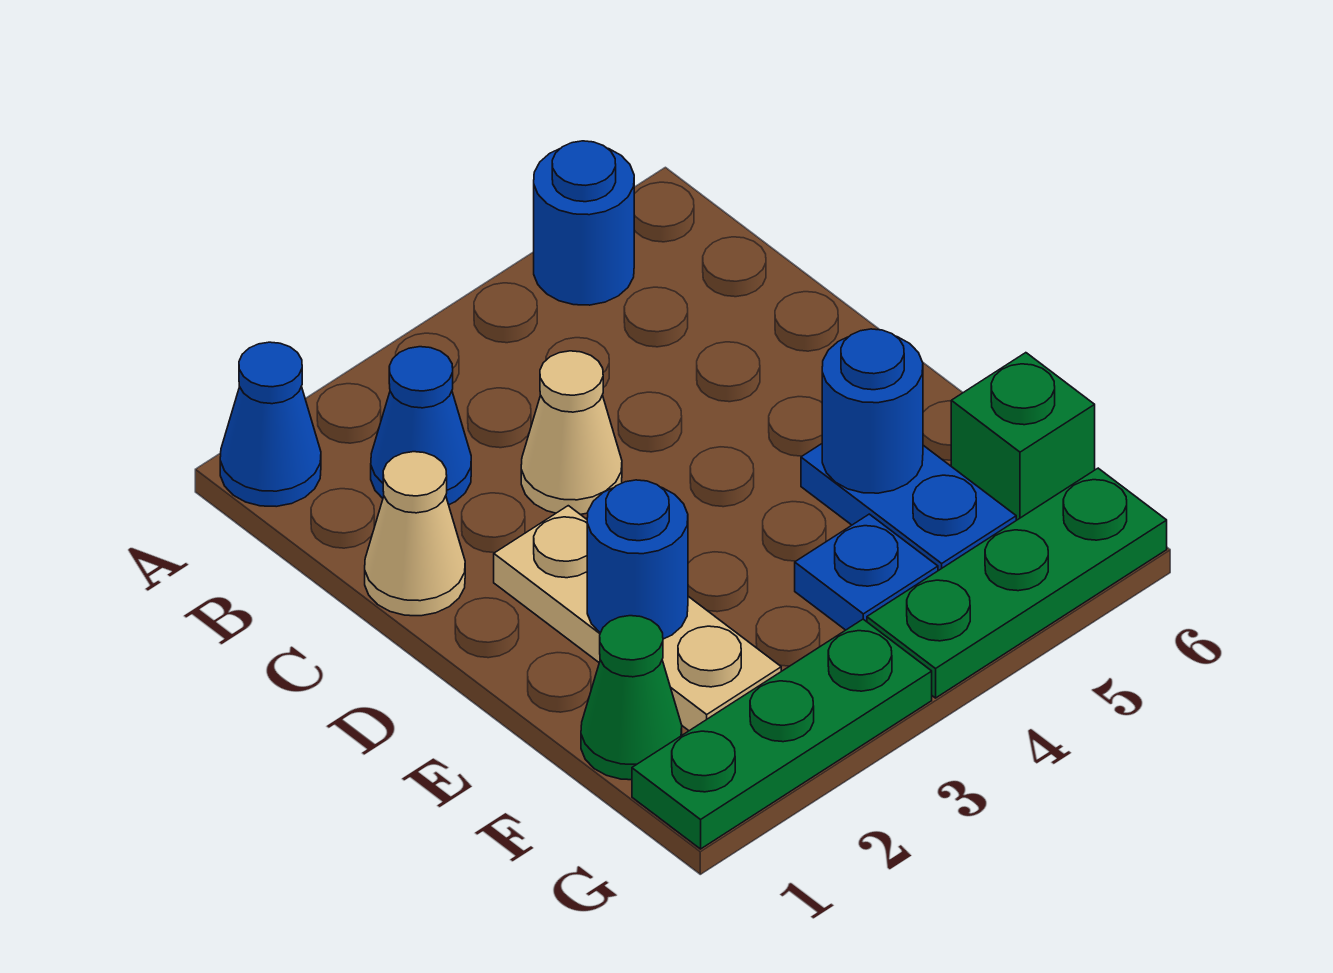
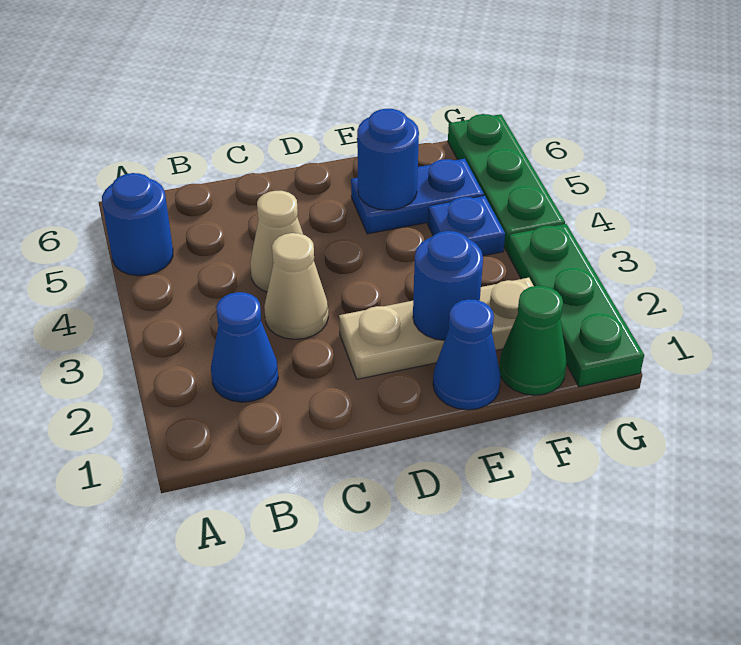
blue cone A1 level 1 -> blue cone E1 level 1
tan cone C1 level 1 -> tan cone C4 level 1
green brick F6 level 1 -> none

